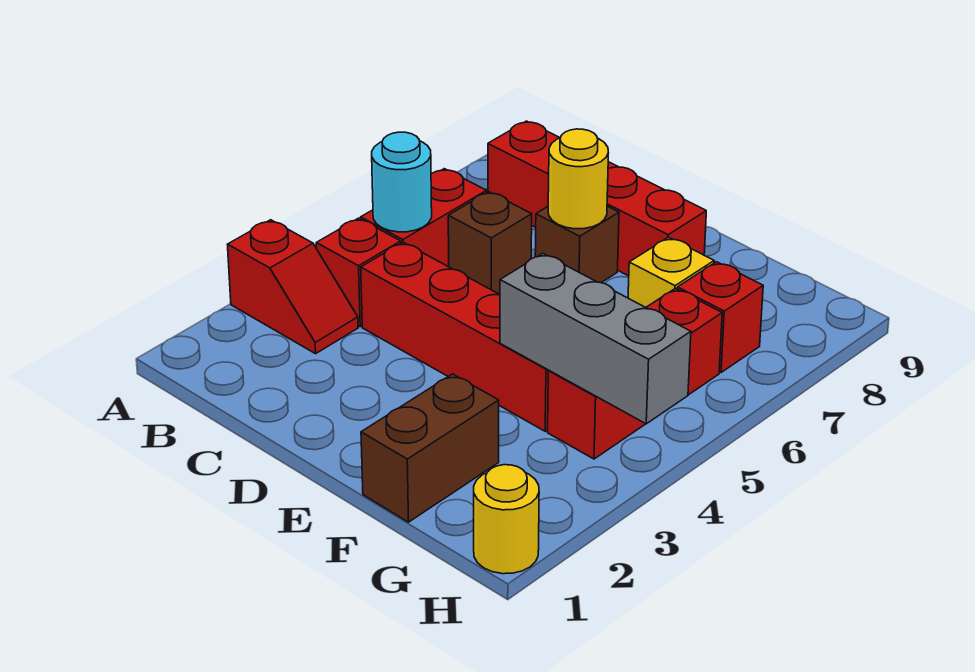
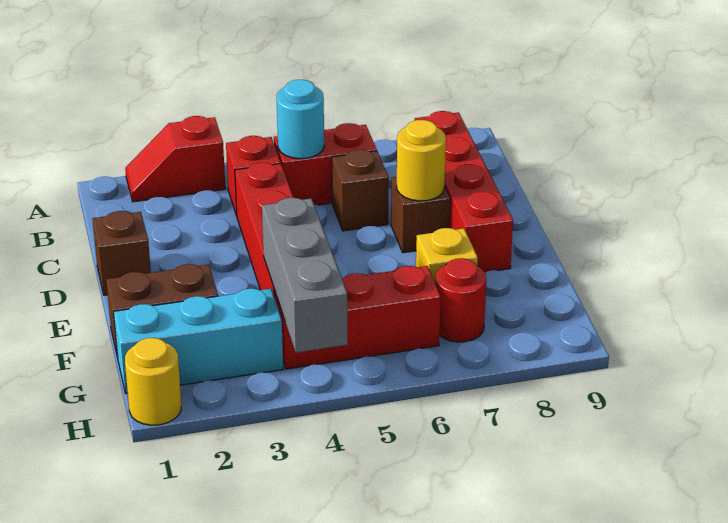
red slope A3:B3 level 1 top A -> red slope A2:A3 level 1 top 3
none -> brown brick D1 level 1
none -> cyan brick G1:G3 level 1
red brick G7 level 1 -> red round brick G7 level 1

